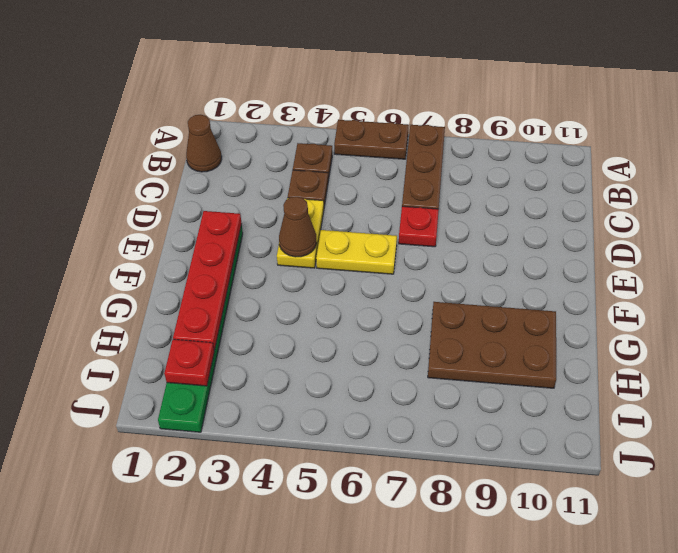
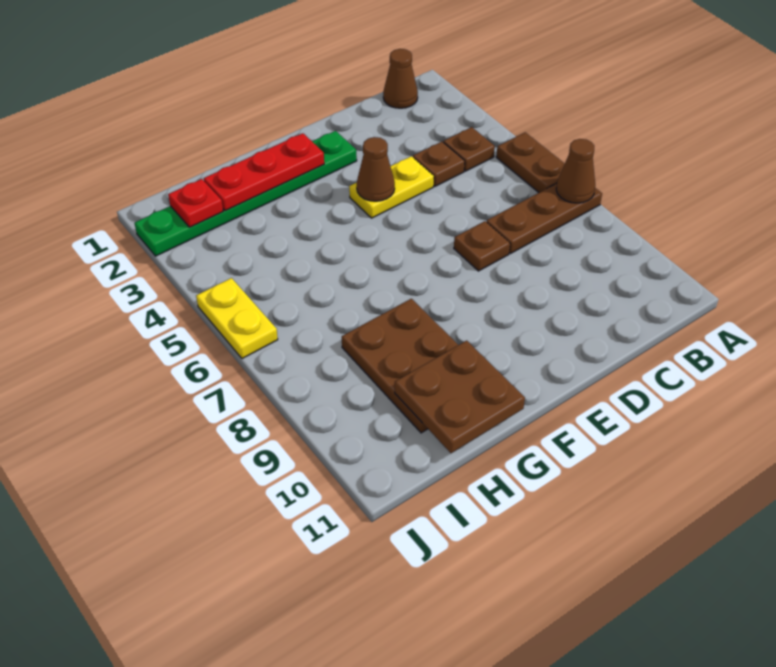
none -> brown cone A7 level 2
red plate D7 level 1 -> brown plate D7 level 1
red plate E2:H2 level 2 -> red plate F2:H2 level 2
yellow plate E5:E6 level 1 -> yellow plate J5:J6 level 1
none -> brown plate G10:H11 level 2

